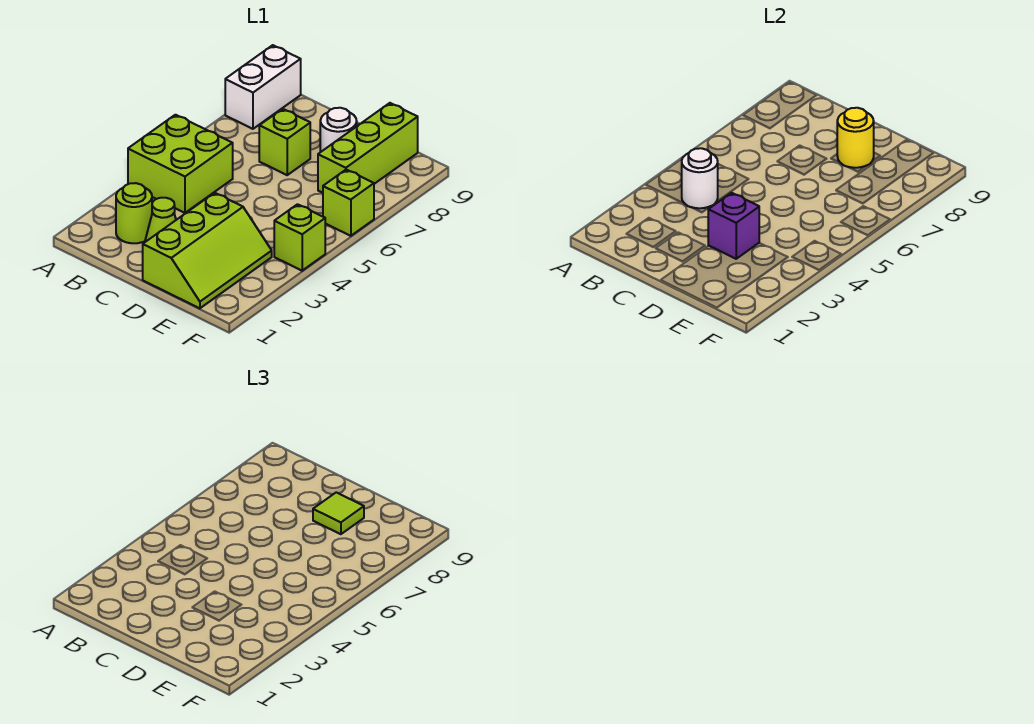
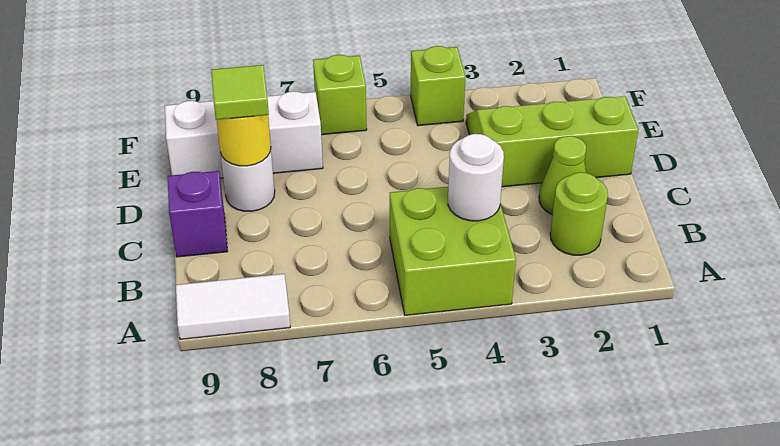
white brick A8:A9 level 1 -> white tile A8:A9 level 1
lime brick C7 level 1 -> none
purple brick D3 level 2 -> purple brick C9 level 1
lime brick E7:E9 level 1 -> white brick E7:E9 level 1

